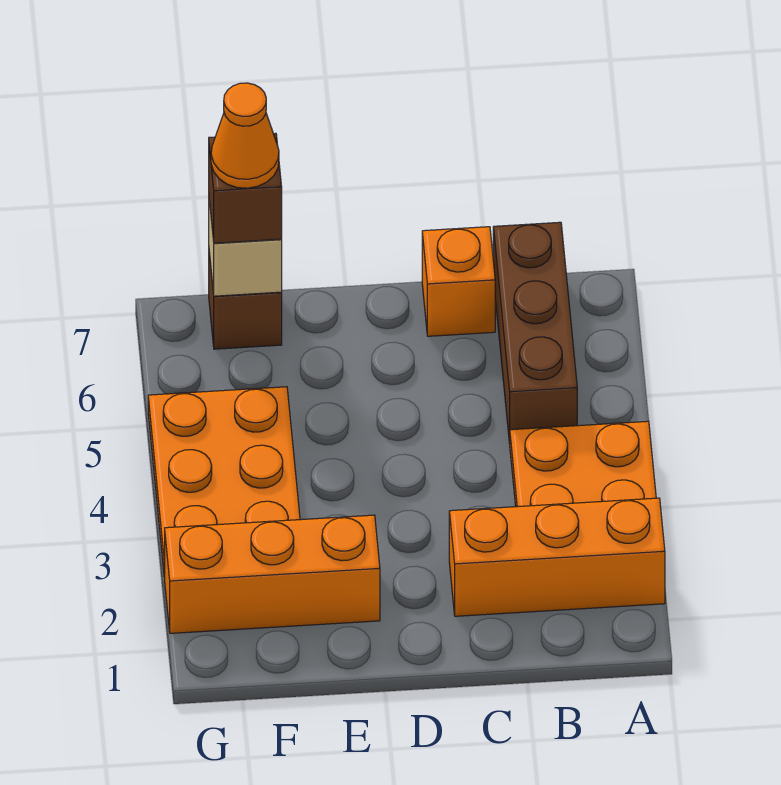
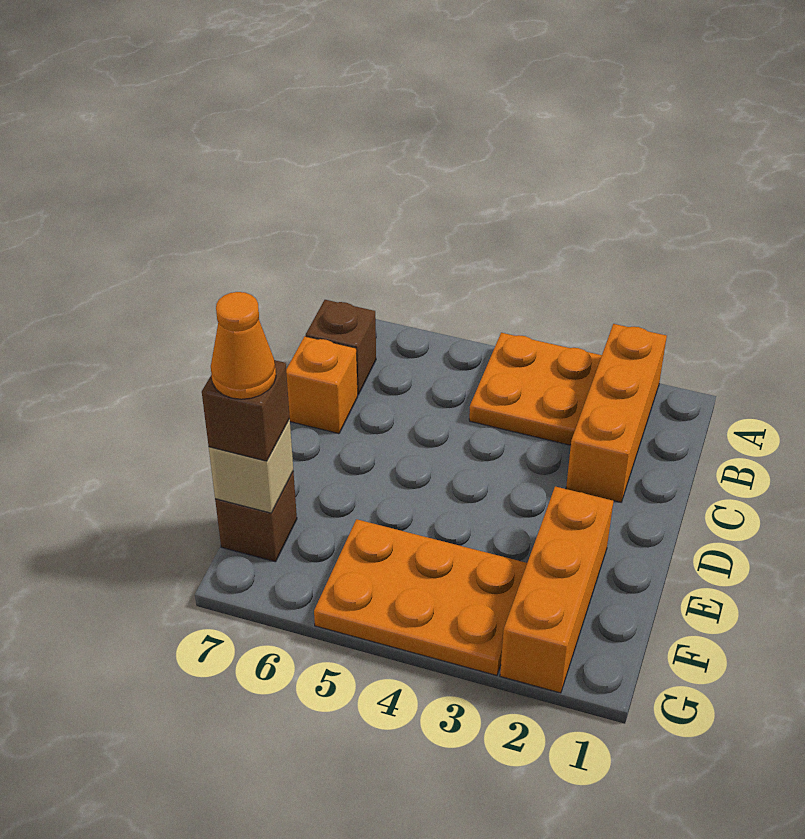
brown brick B5:B7 level 1 -> brown brick B7 level 1

